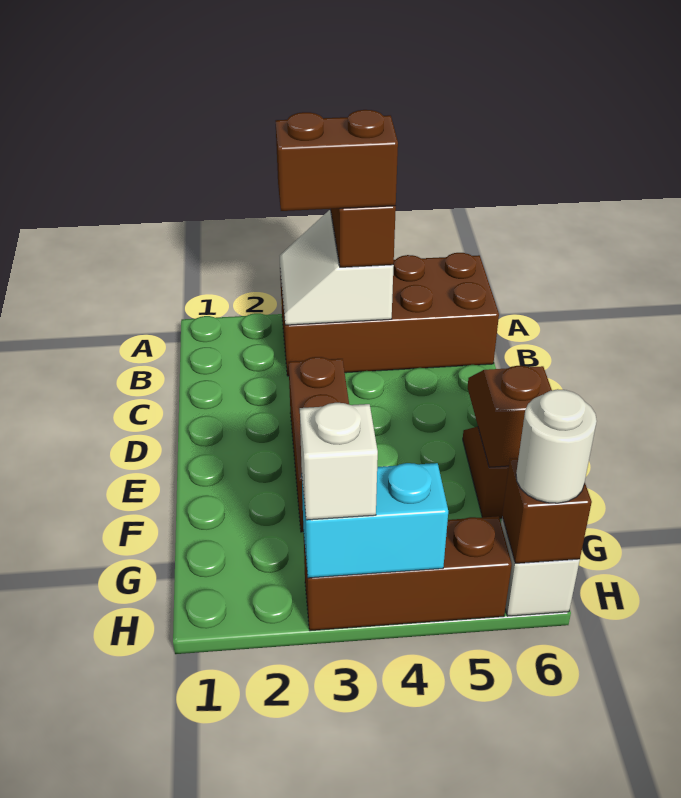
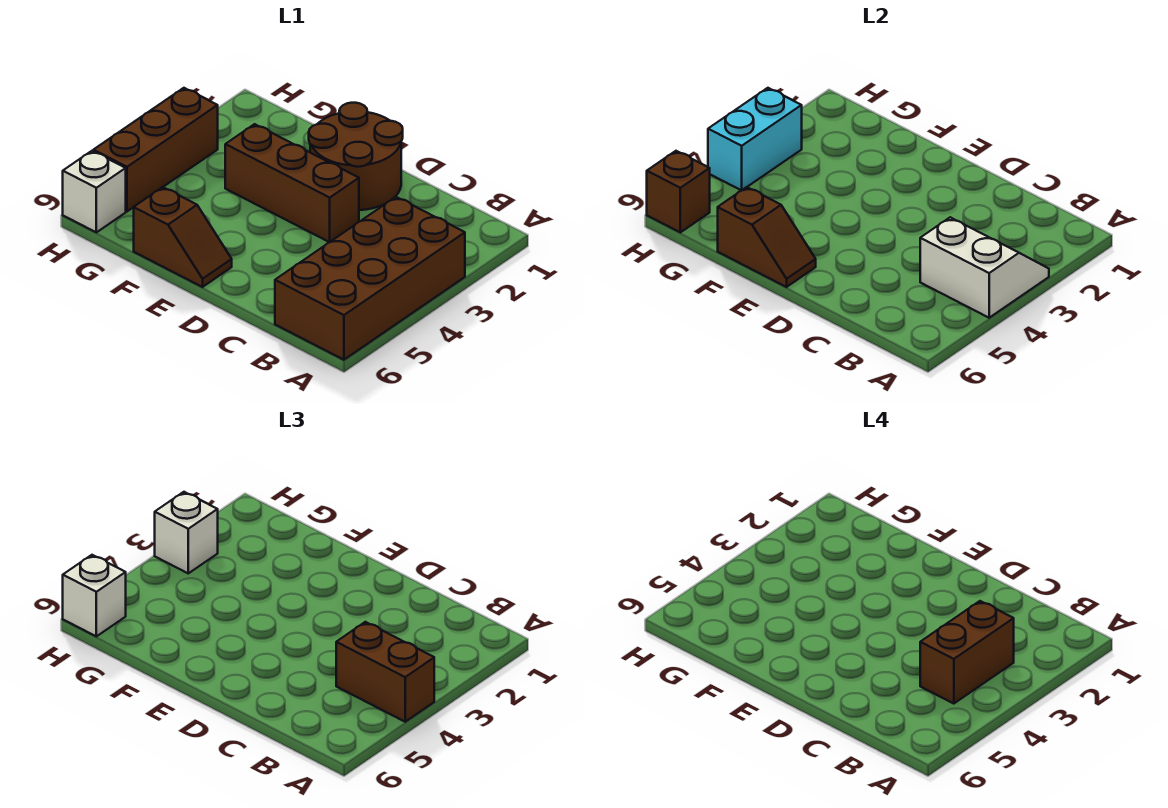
none -> brown round brick D1:E2 level 1
white round brick H6 level 3 -> white brick H6 level 3

